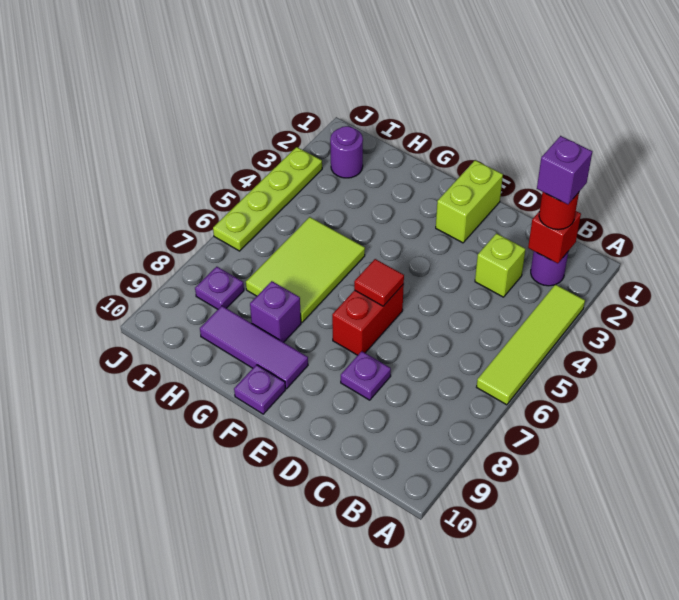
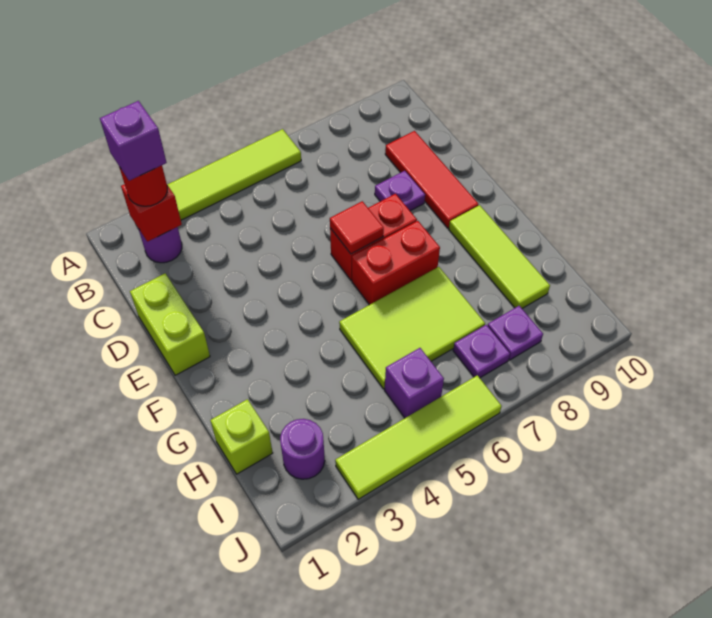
lime brick C3 level 1 -> lime brick H1 level 1
none -> red tile C9:E9 level 1
lime brick E1:E2 level 1 -> lime brick D1:E1 level 1
none -> red brick F6:F7 level 1
purple tile F9:H9 level 1 -> lime tile F9:H9 level 1
purple plate F10 level 1 -> purple plate I7 level 1
purple brick G8 level 1 -> purple brick I5 level 1
lime plate J3:J6 level 1 -> lime tile J3:J6 level 1

